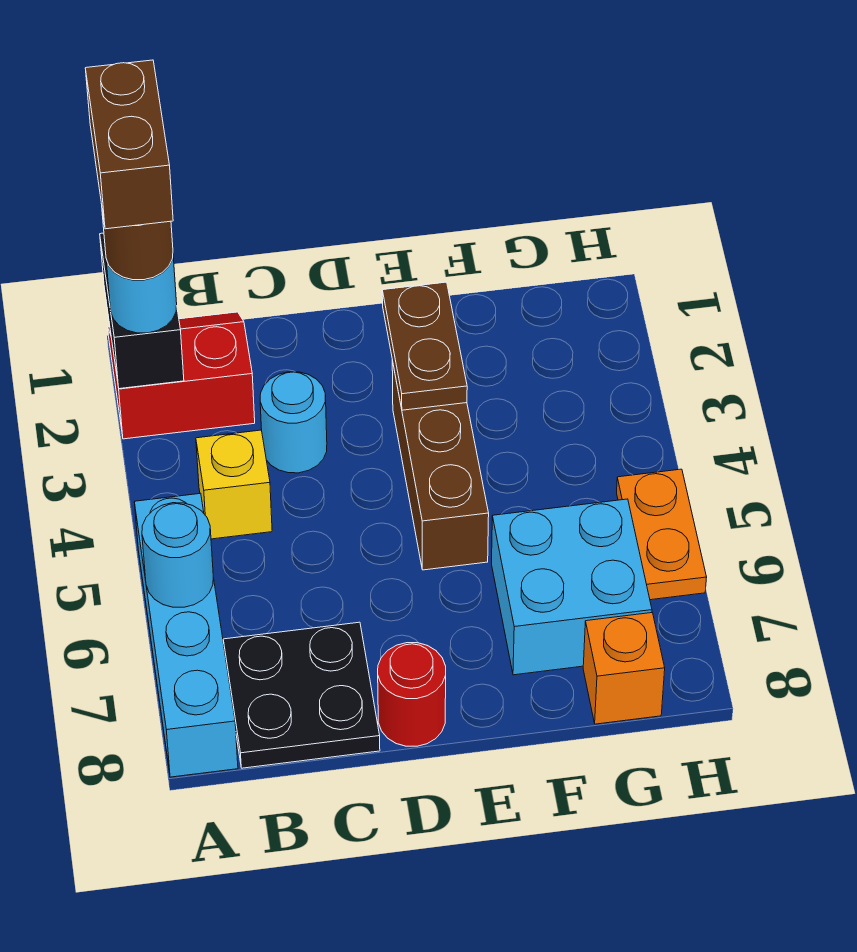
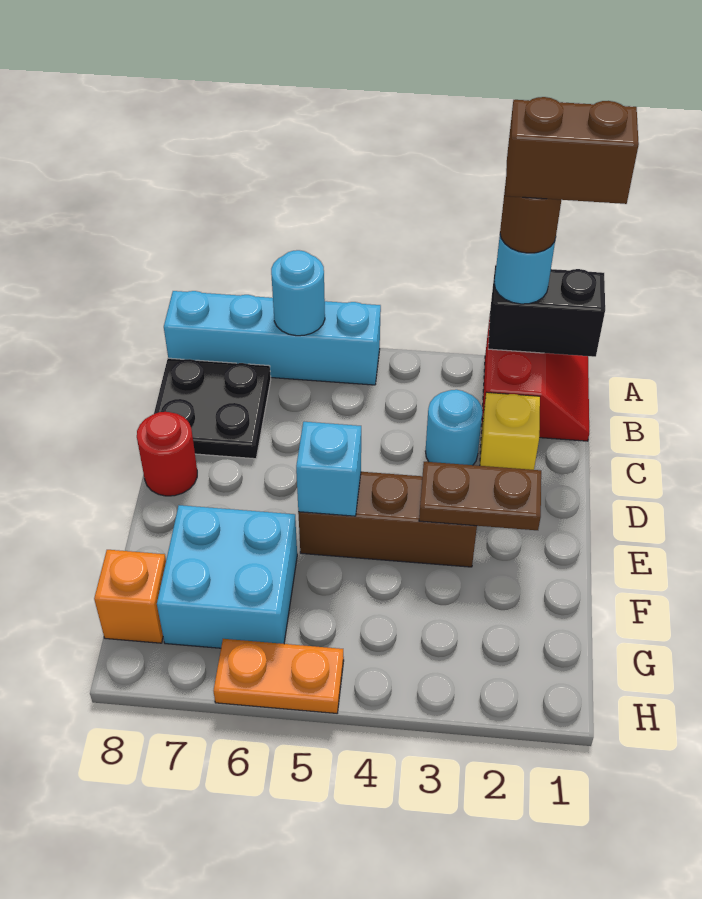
yellow brick B4 level 1 -> yellow brick C2 level 1
none -> cyan brick E5 level 2

